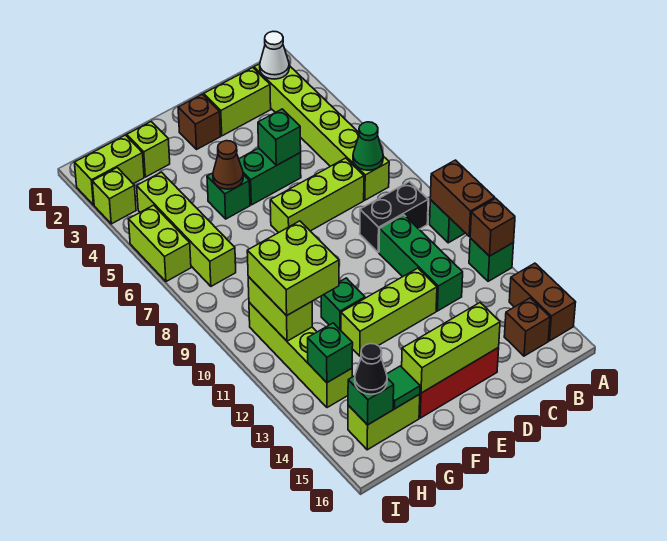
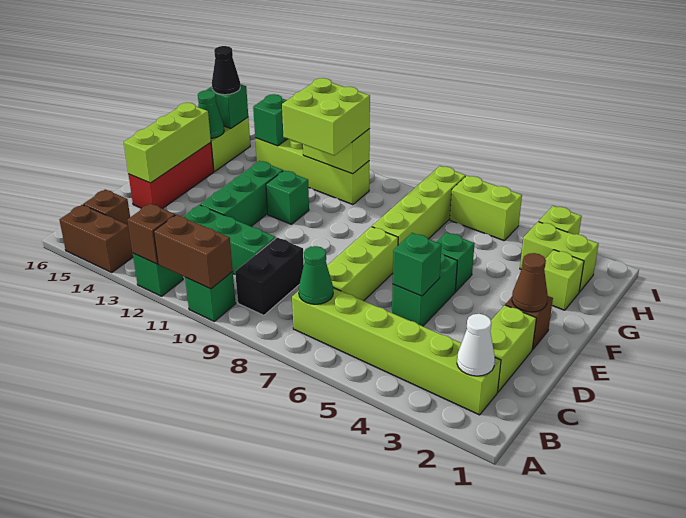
lime brick D12:F12 level 1 -> green brick D12:F12 level 1
brown cone F5 level 2 -> brown cone E2 level 2
green tile G15 level 2 -> green cone G15 level 2
lime brick H2:I2 level 1 -> lime brick H2:H3 level 1
lime brick H4:H7 level 1 -> lime brick F7:I7 level 1

